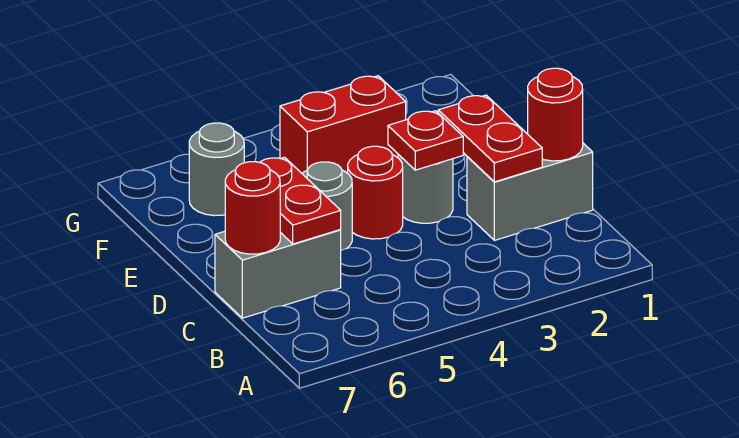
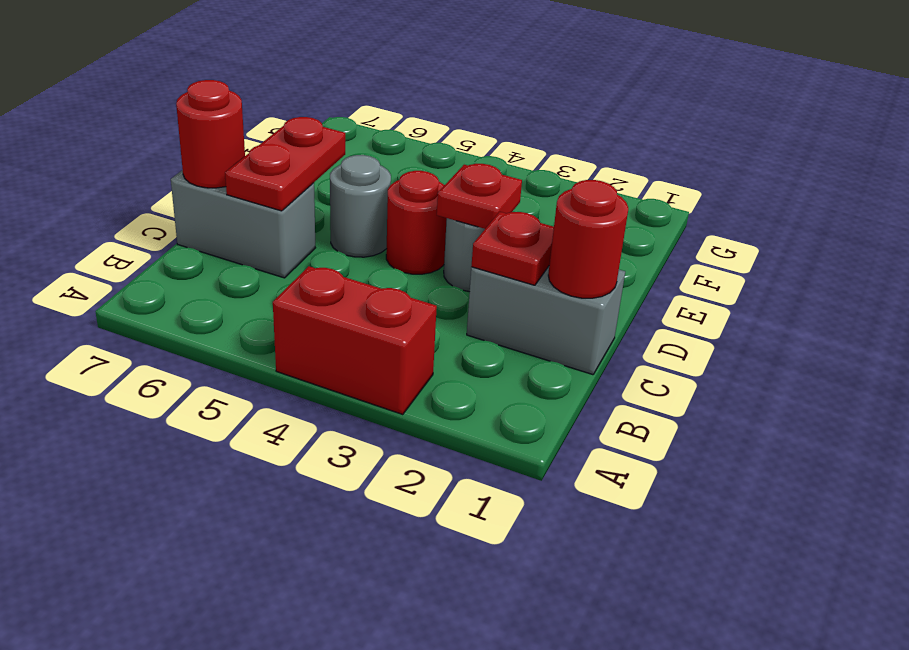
red plate C2:D2 level 2 -> red plate C2 level 2
red brick F3:F4 level 1 -> red brick A3:A4 level 1
grey round brick F6 level 1 -> none

